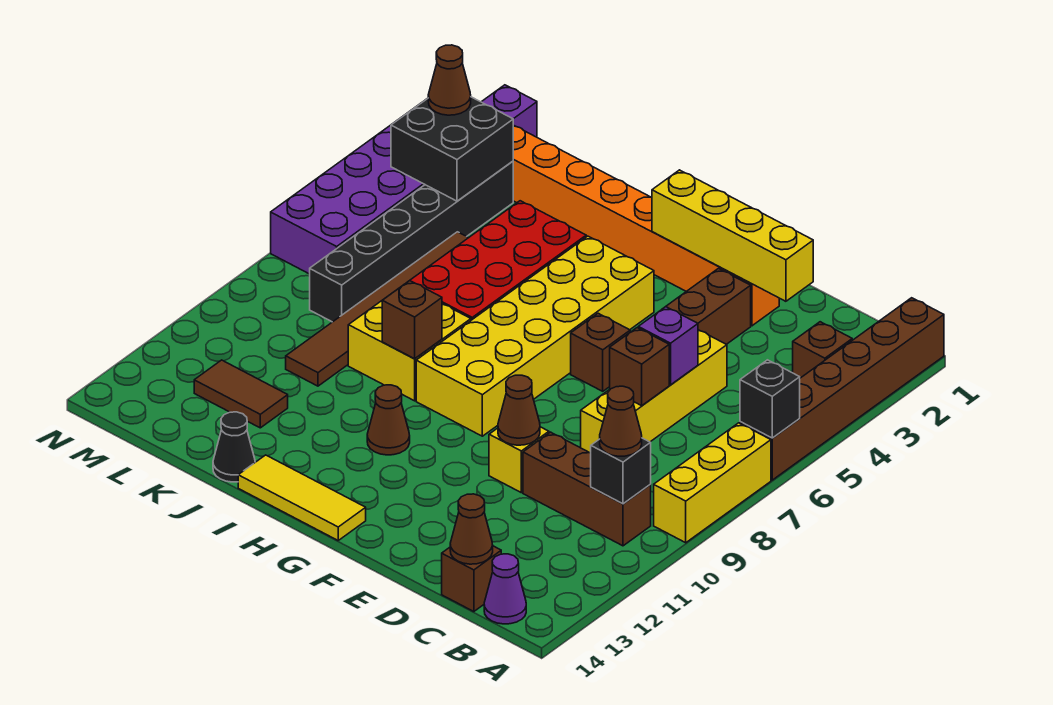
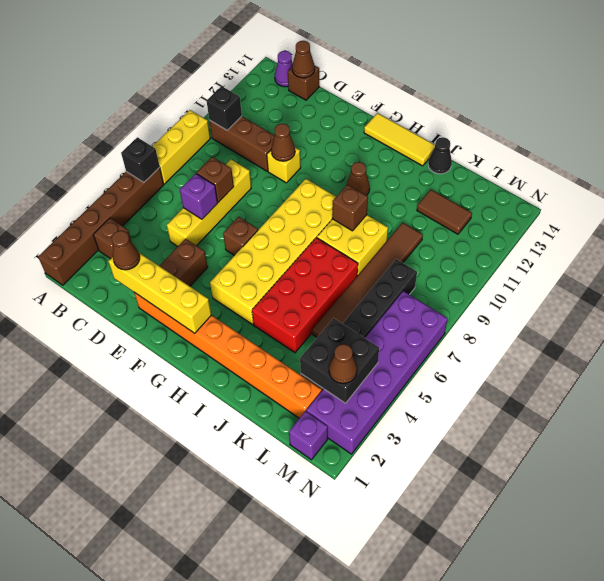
brown cone B10 level 3 -> brown cone D2 level 3

